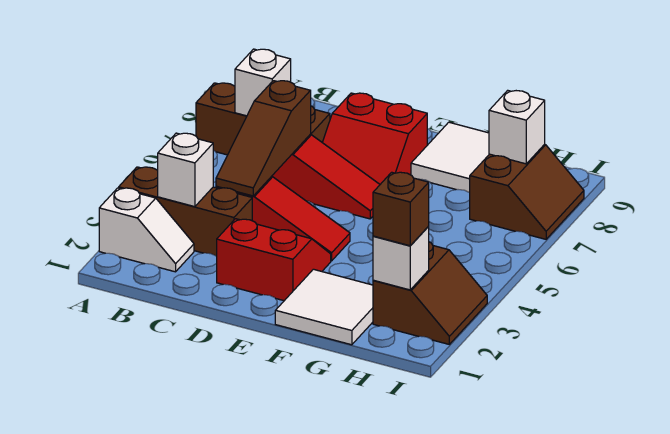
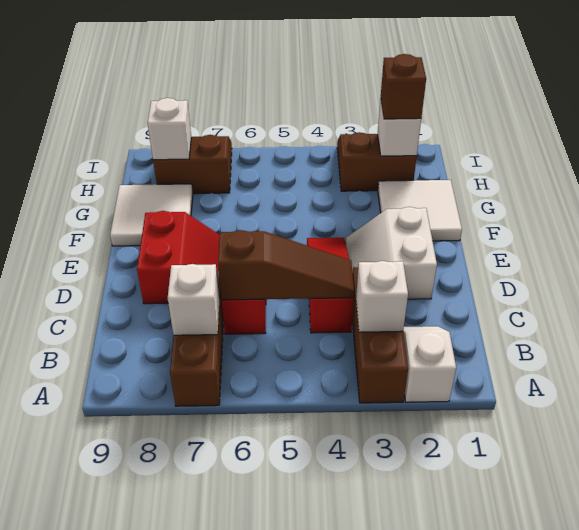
red slope D2:E3 level 1 top 2 -> white slope D2:E3 level 1 top 2

